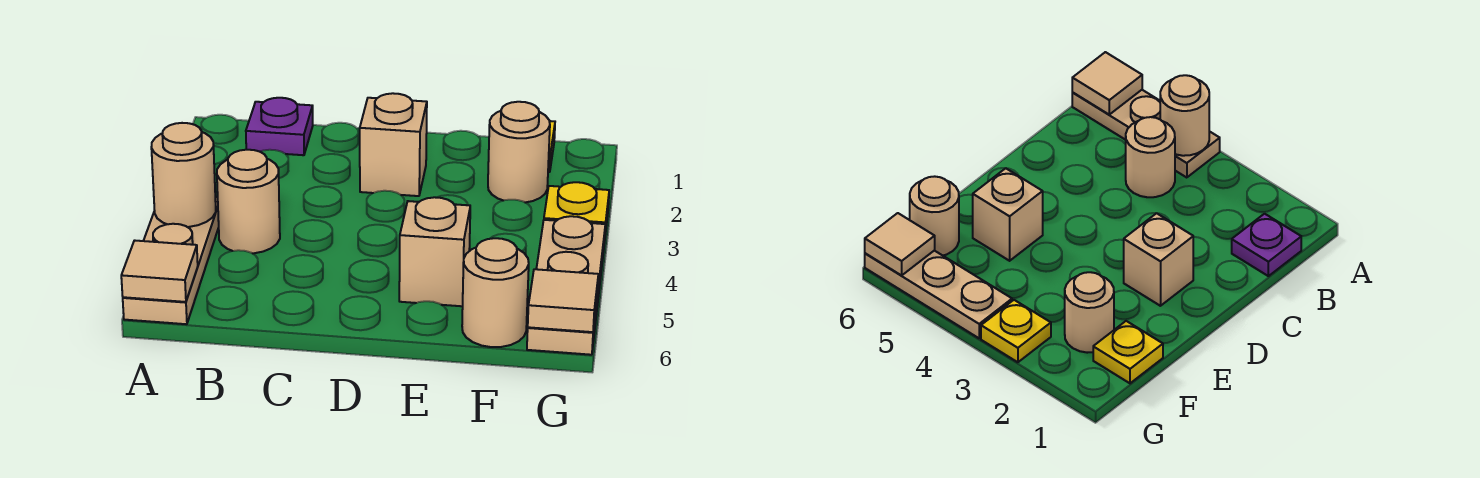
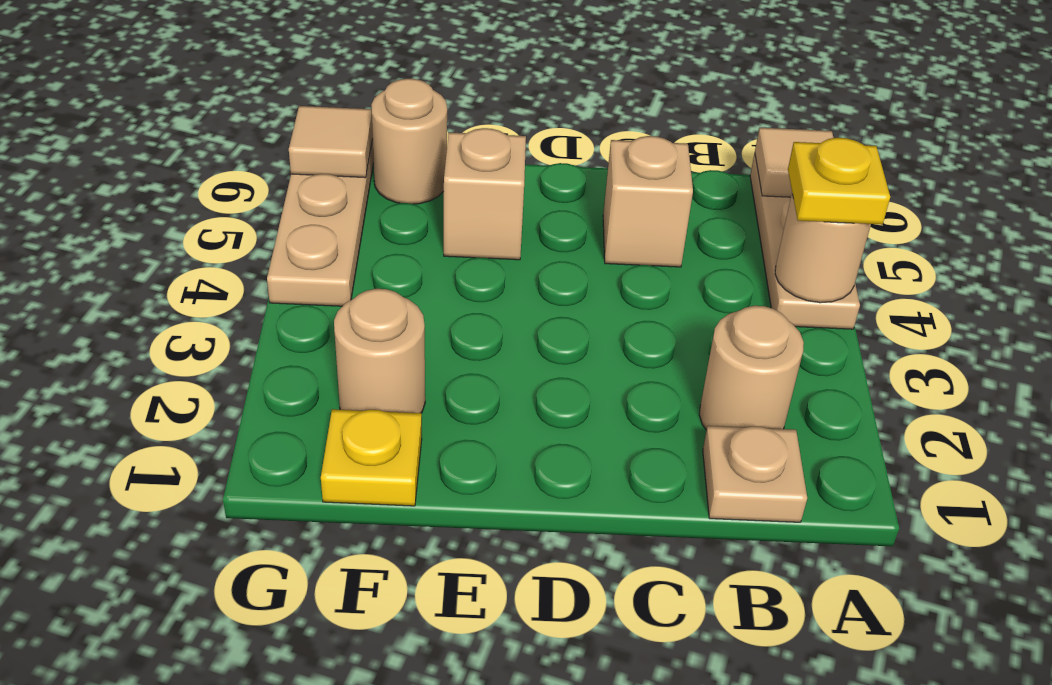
purple plate B1 level 1 -> tan plate B1 level 1
tan round brick B4 level 1 -> tan round brick B2 level 1
tan brick D2 level 1 -> tan brick C5 level 1
yellow plate G3 level 1 -> yellow plate A4 level 3

